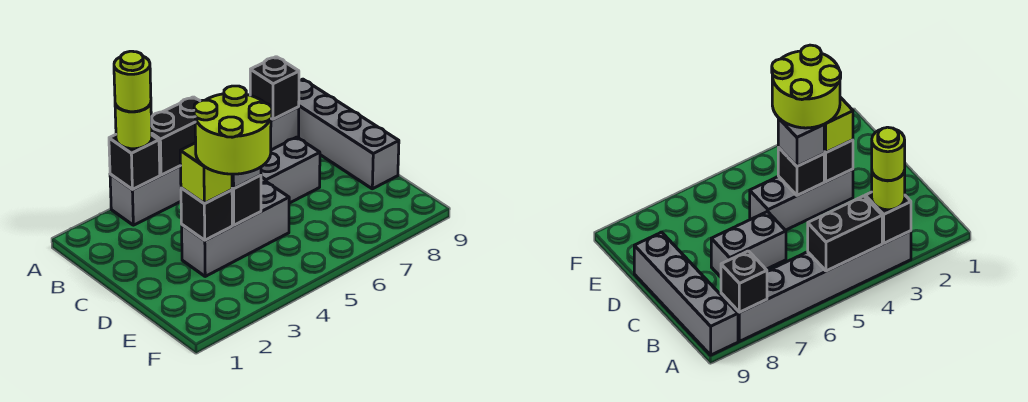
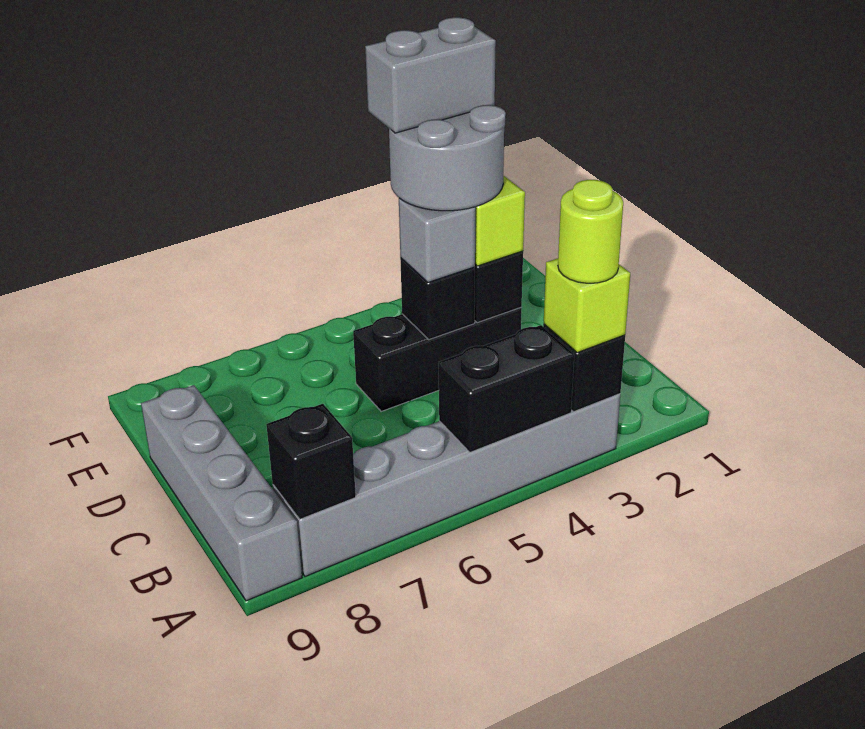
lime round brick A3 level 3 -> lime brick A3 level 3
grey brick C6:C7 level 1 -> grey brick E3:E4 level 5
grey brick D3:D5 level 1 -> black brick D3:D5 level 1
lime round brick D3:E4 level 4 -> grey round brick D3:E4 level 4

